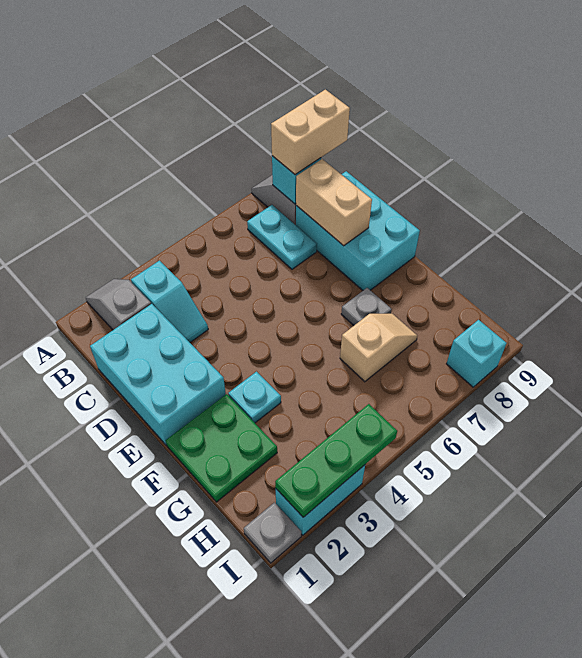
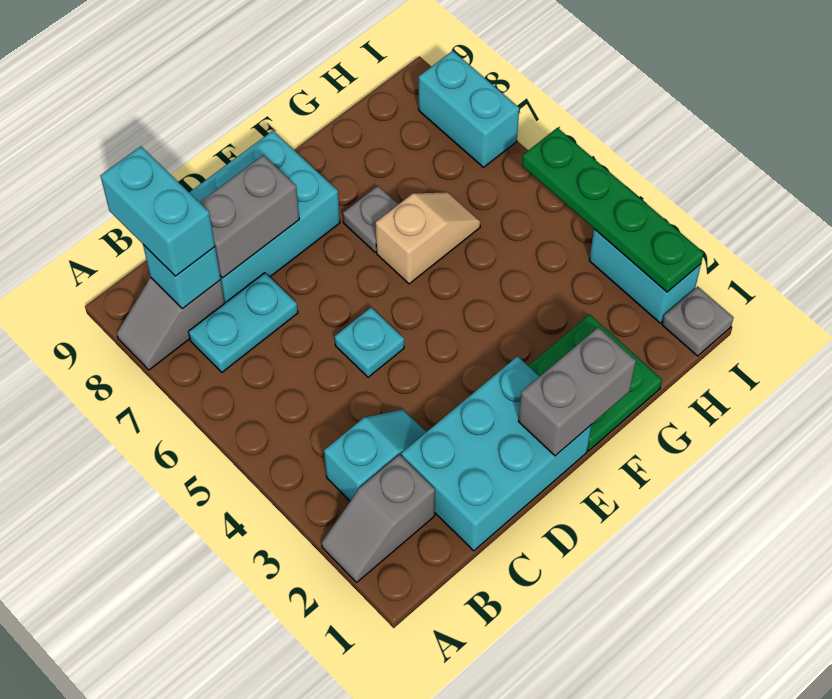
tan brick B8:B9 level 3 -> cyan brick B8:B9 level 3
tan brick C8:D8 level 2 -> grey brick C8:D8 level 2
none -> grey brick E1:F1 level 2
cyan plate F3 level 1 -> cyan plate D5 level 1
tan slope G6:G7 level 1 top 6 -> tan slope F6:G6 level 1 top F
green plate I2:I4 level 2 -> green plate I2:I5 level 2
cyan brick I8 level 1 -> cyan brick I7:I8 level 1

